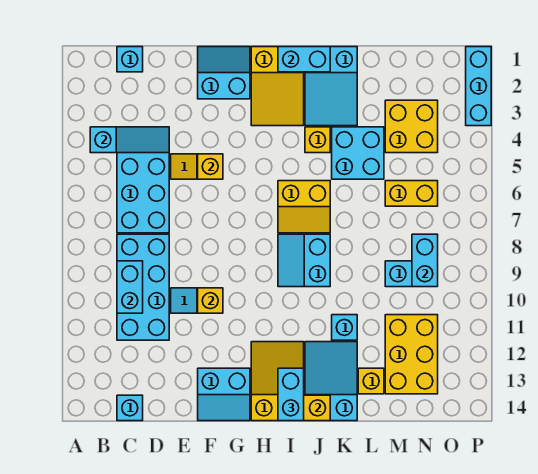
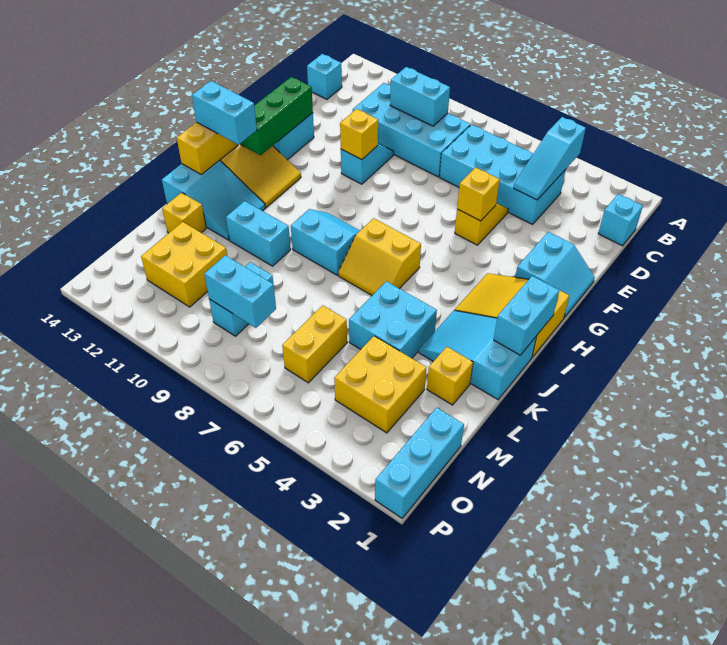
none -> green brick F13:H13 level 2
yellow slope I6:J7 level 1 top 6 -> yellow slope I6:J7 level 1 top I
yellow brick J4 level 1 -> yellow brick L2 level 1
cyan brick K11 level 1 -> cyan brick K10:K11 level 1
yellow brick M11:N13 level 1 -> yellow brick M11:N12 level 1
cyan brick P1:P3 level 1 -> cyan brick N1:P1 level 1

